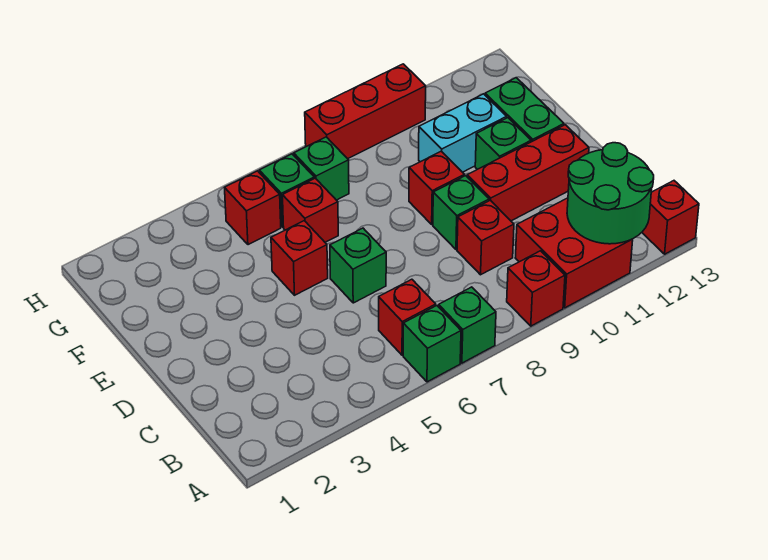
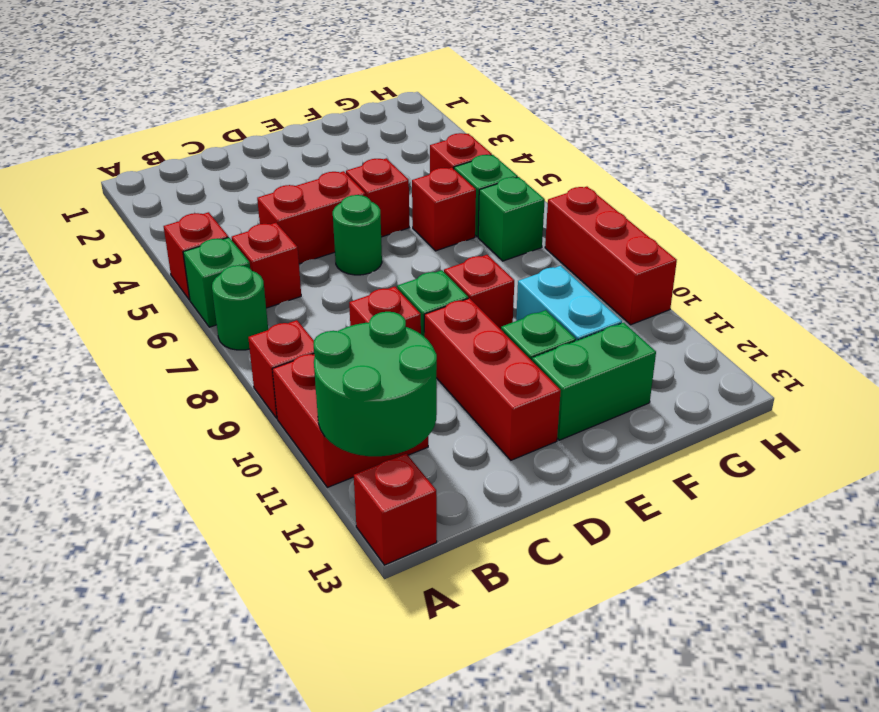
none -> red brick A5 level 1
green brick A7 level 1 -> green round brick A7 level 1
none -> red brick C5:D5 level 1
green brick D6 level 1 -> green round brick D6 level 1

